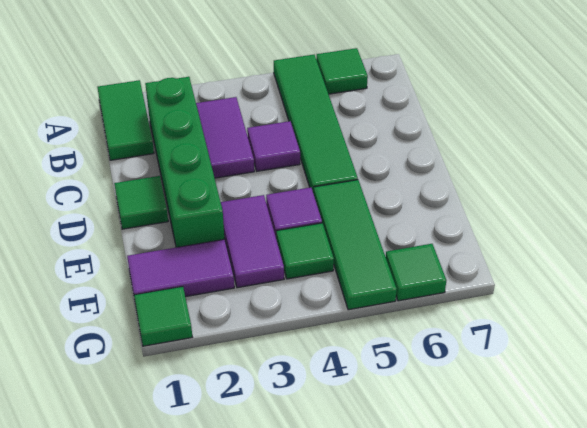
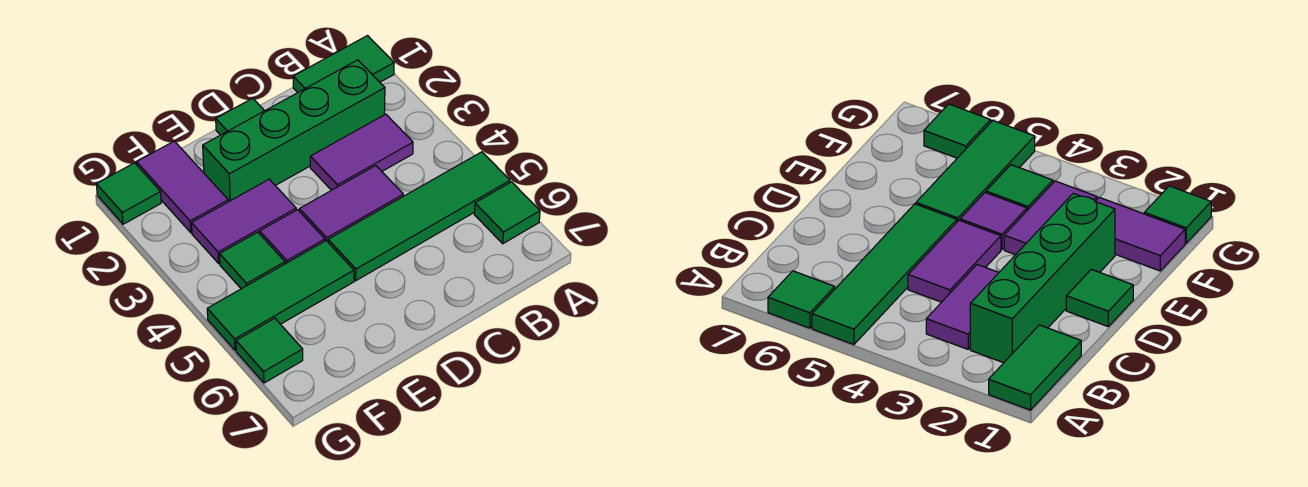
purple tile C4 level 1 -> purple tile C4:D4 level 1

